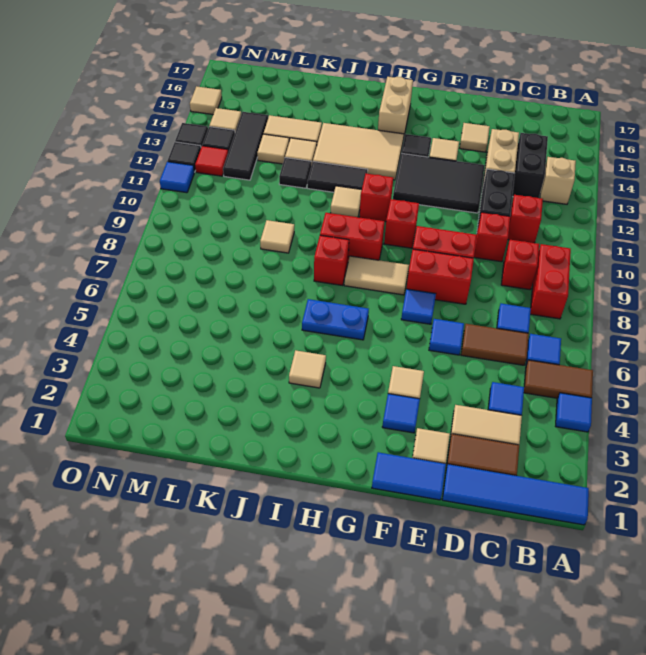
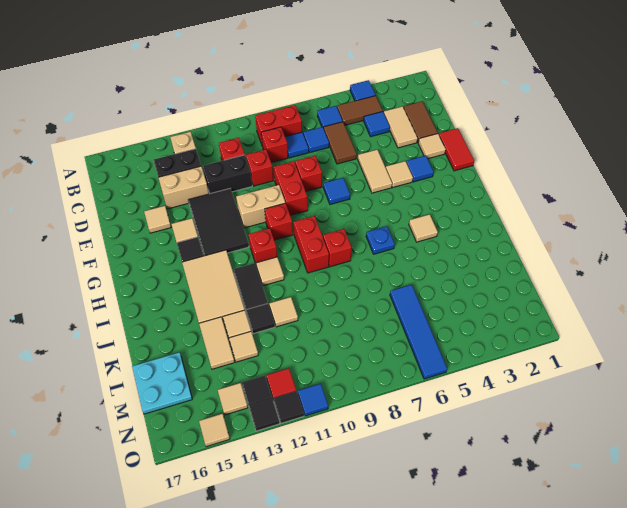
blue tile A1:D1 level 1 -> blue tile L6:O6 level 1
brown tile A5:B5 level 1 -> brown tile B4:B5 level 1
blue tile E1:F1 level 1 -> red tile E1:F1 level 1
blue tile E6 level 1 -> blue tile C8 level 1
red brick E8:F8 level 1 -> red brick E8 level 1
tan tile G8:H8 level 1 -> tan tile E5:F5 level 1
blue plate H6:I6 level 1 -> blue plate I6 level 1
tan brick H15:H16 level 1 -> tan brick F10:F11 level 1
tan tile K9 level 1 -> tan tile K11 level 1
none -> cyan plate L16:M17 level 1
black tile M12:M14 level 1 -> none

